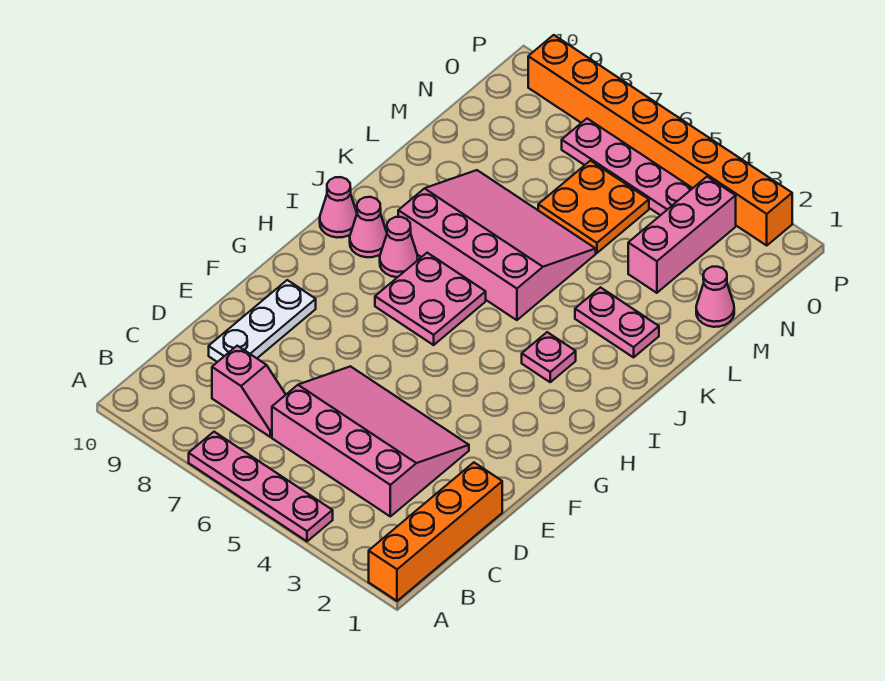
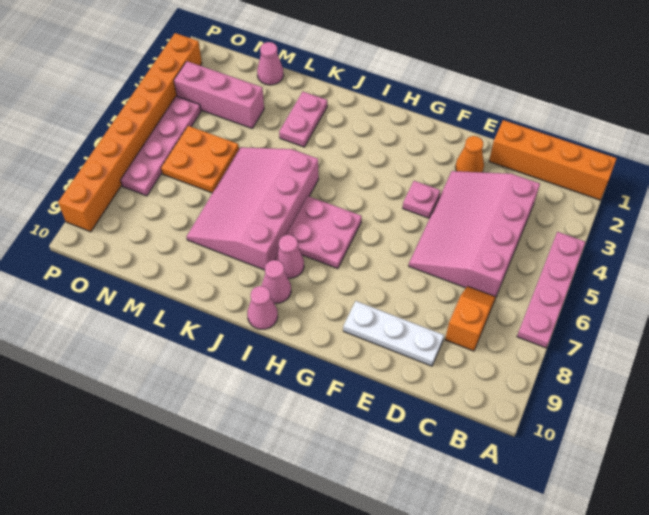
pink slope C7:C8 level 1 top 8 -> orange slope C7:C8 level 1 top 8
none -> orange cone E2 level 1
pink plate I3 level 1 -> pink plate F4 level 1

